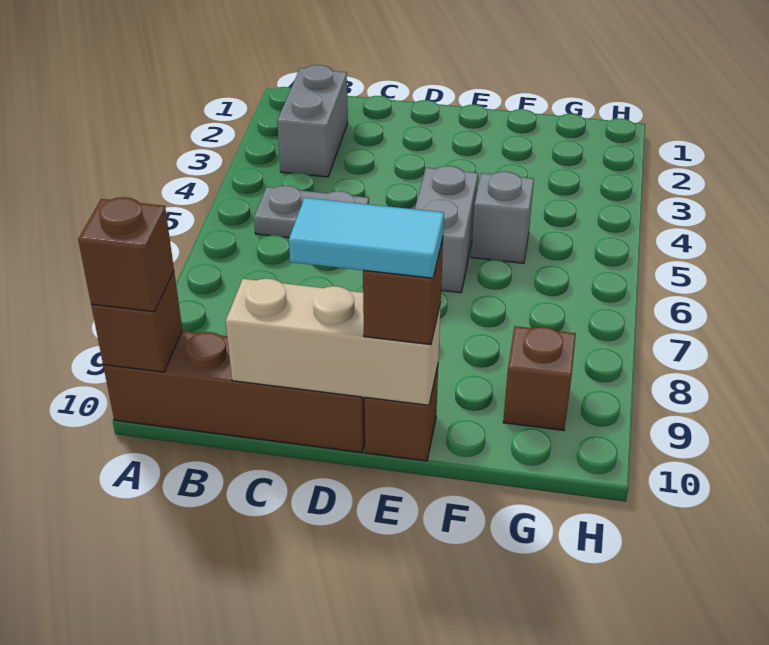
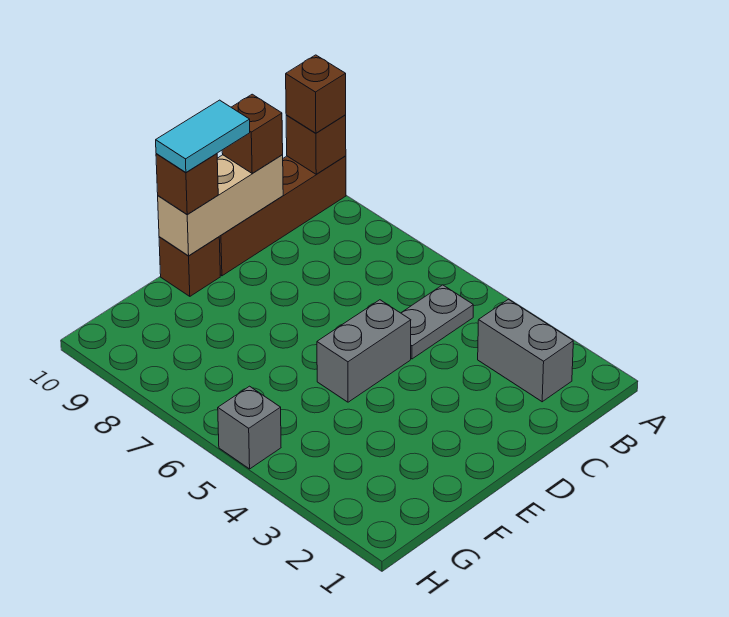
grey brick E5:E6 level 1 -> grey brick D5:E5 level 1
grey brick F5 level 1 -> grey brick H5 level 1
brown brick G9 level 1 -> brown brick C10 level 3

